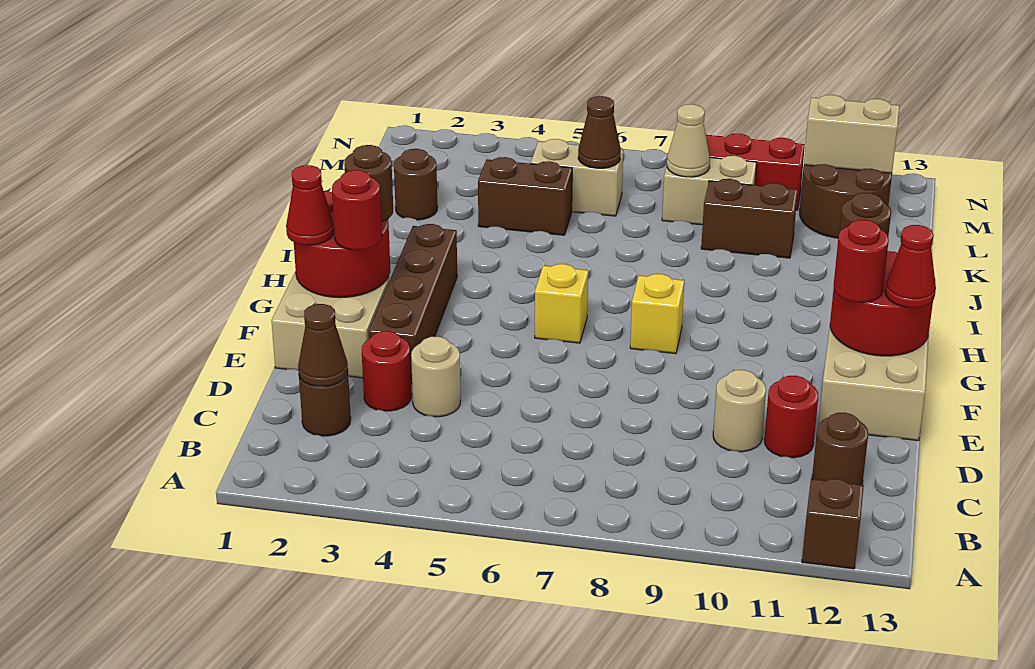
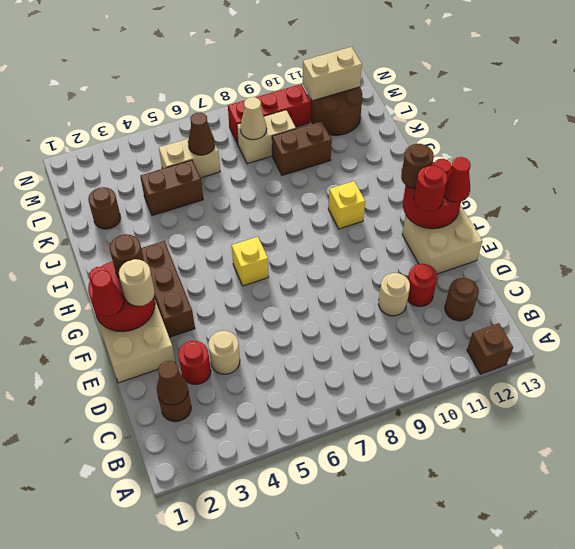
brown brick E3:H3 level 1 -> brown brick F3:H3 level 1
red round brick F2 level 3 -> tan round brick F2 level 3
yellow brick G8 level 1 -> yellow brick H10 level 1

